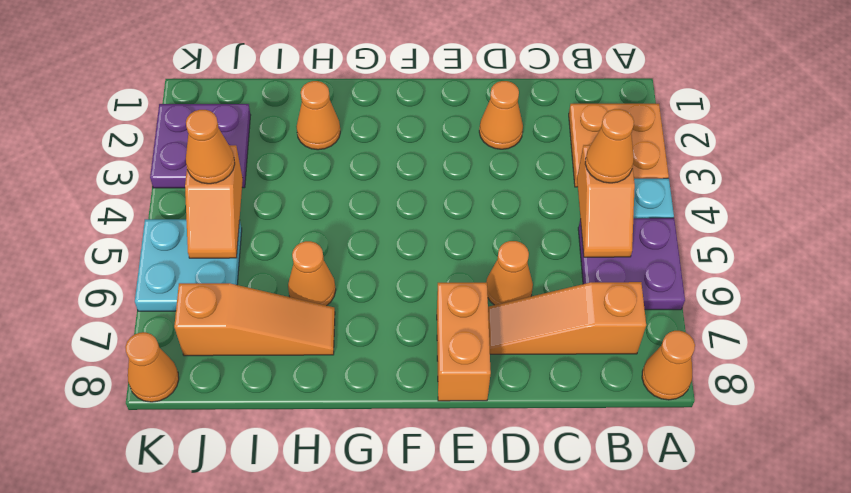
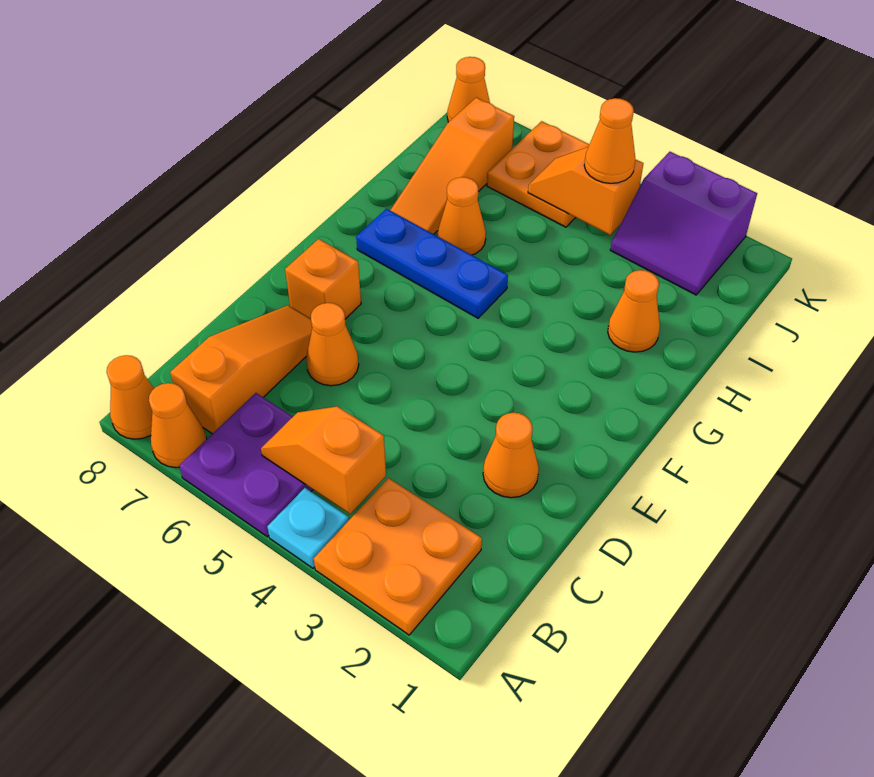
orange cone B4 level 3 -> orange cone A7 level 1
orange brick E7:E8 level 1 -> orange brick E7 level 1
none -> blue plate G5:G7 level 1
purple plate J2:K3 level 1 -> purple slope J2:K3 level 1 top K
cyan plate J5:K6 level 1 -> orange plate J5:K6 level 1

